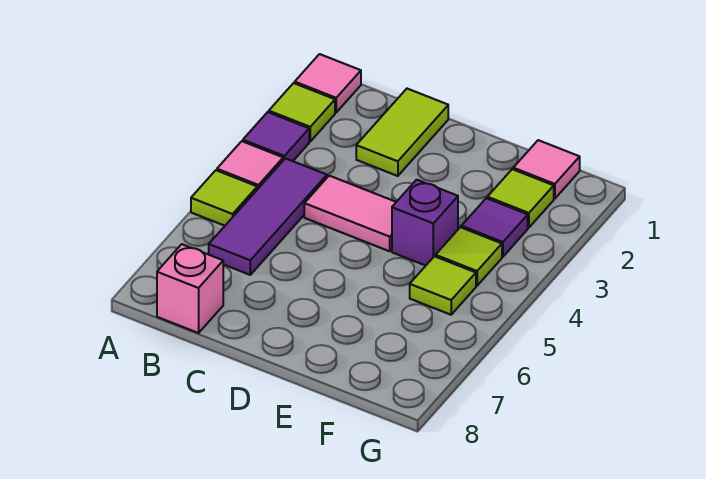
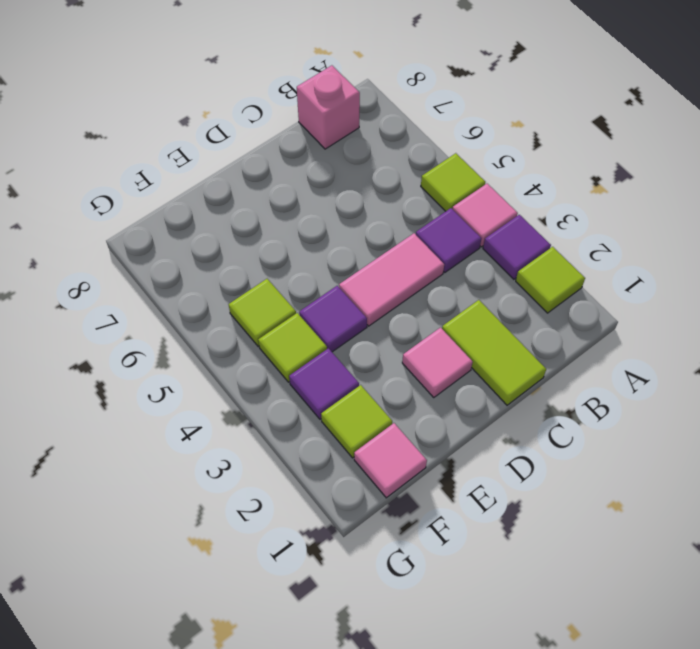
pink tile A1 level 1 -> pink tile D2 level 1
purple tile B4:B6 level 1 -> purple tile B4 level 1
purple brick E4 level 1 -> purple tile E4 level 1

